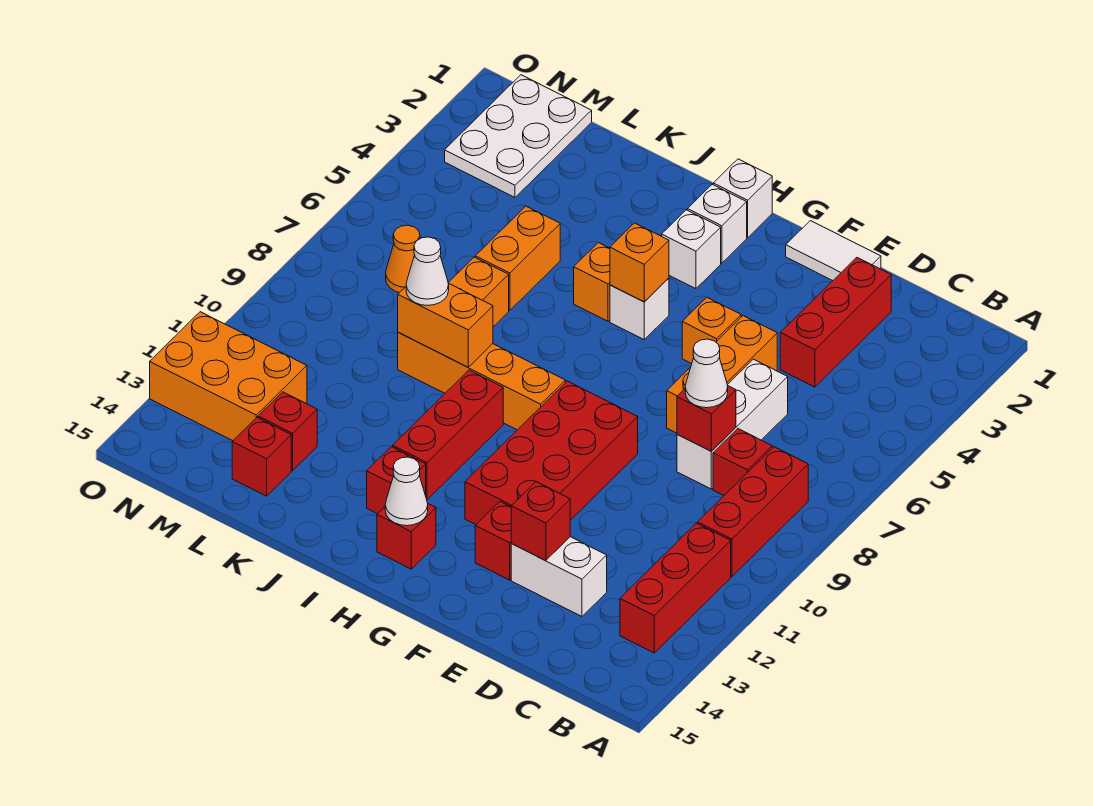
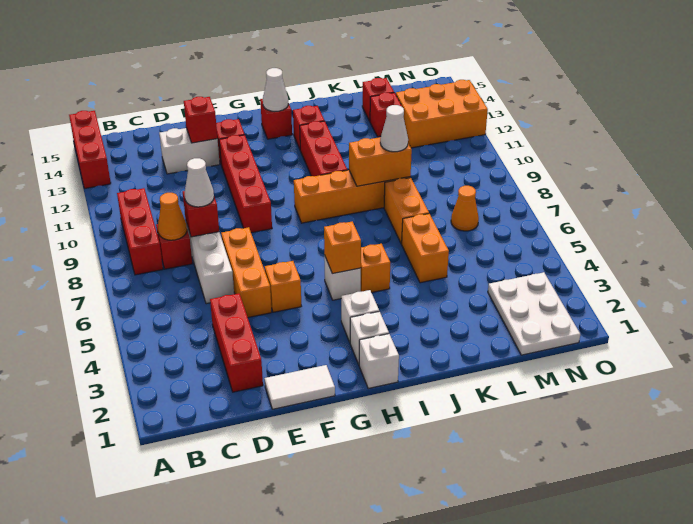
red brick B11:B13 level 1 -> red brick A13:A15 level 1
none -> orange cone C8 level 2
red brick F9:G12 level 1 -> red brick F9:F12 level 1

